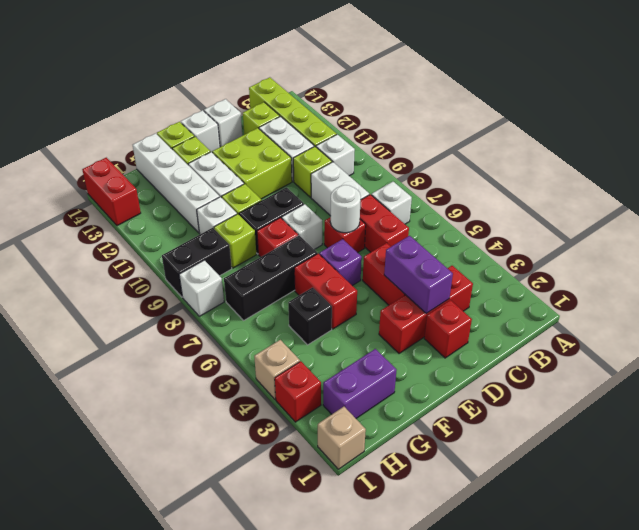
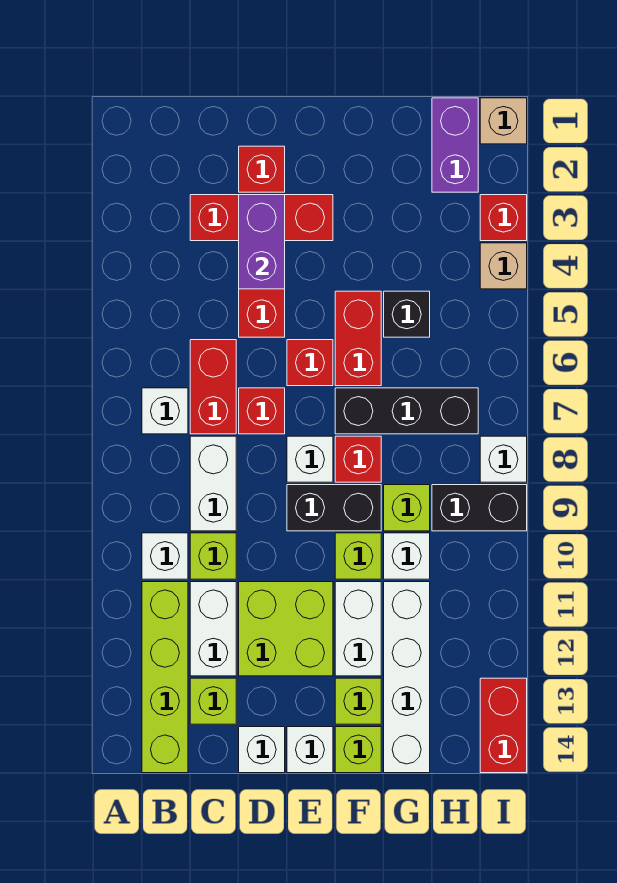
white round brick D7 level 2 -> none
purple brick E6 level 1 -> red brick E6 level 1
purple brick G2:H2 level 1 -> purple brick H1:H2 level 1

